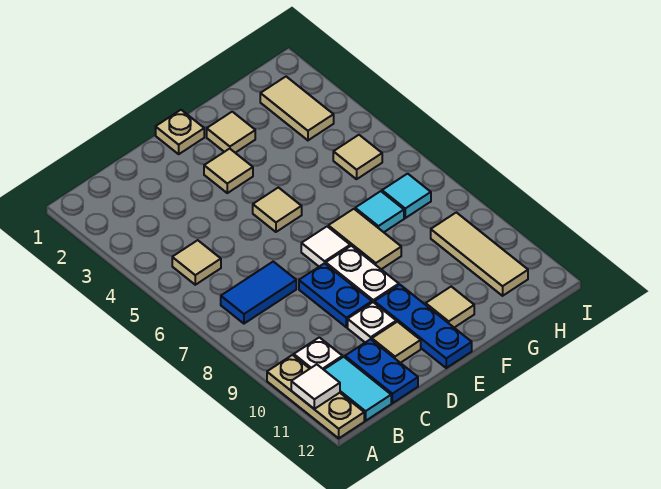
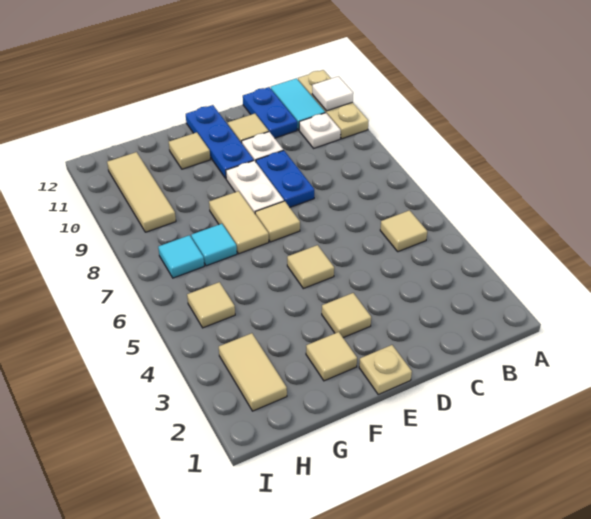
blue tile B7:C7 level 1 -> none
white tile E7 level 1 -> tan tile E7 level 1

